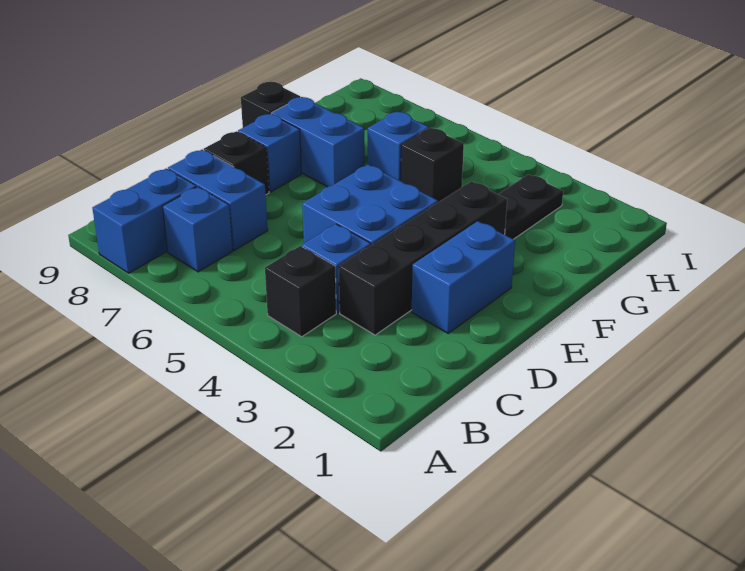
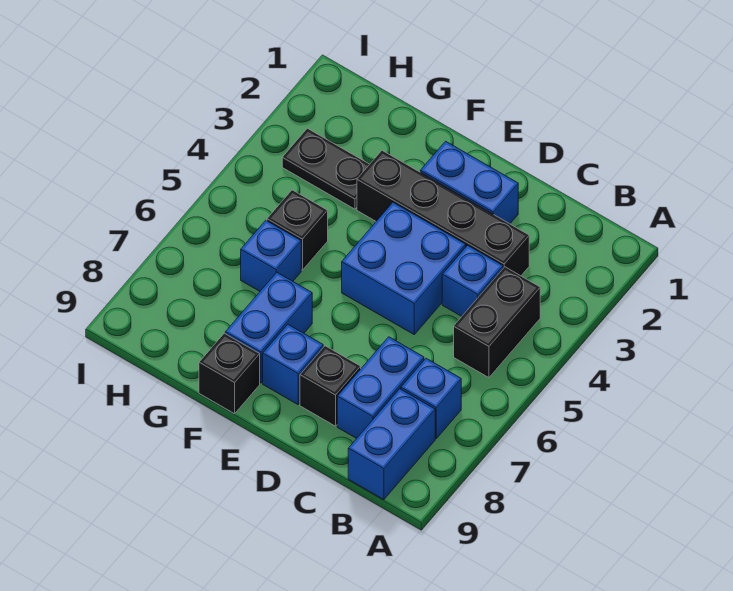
blue brick A8:B8 level 1 -> blue brick B8:B9 level 1
black brick B4 level 1 -> black brick B4:B5 level 1

